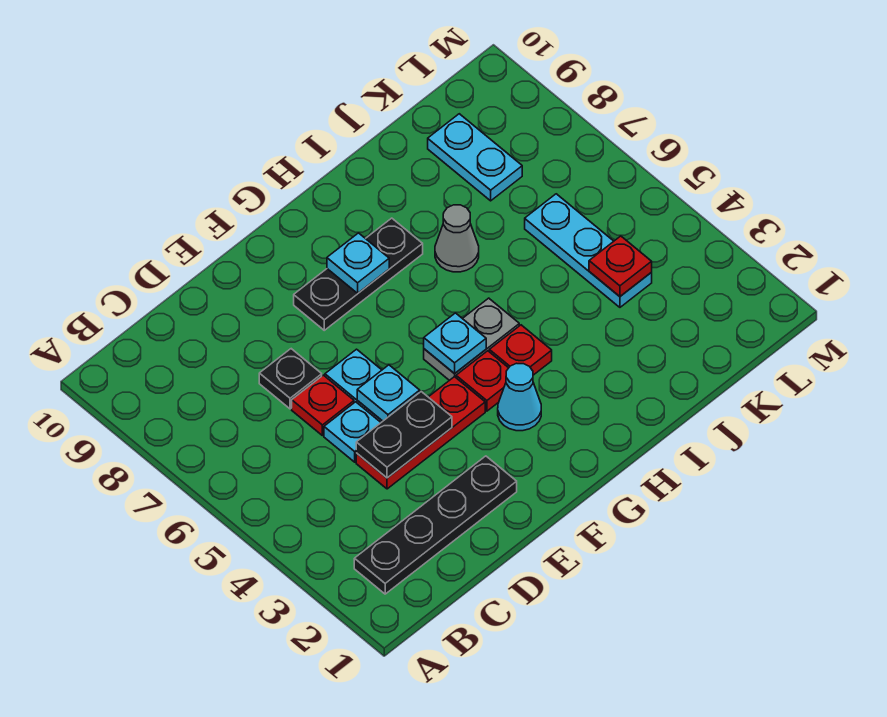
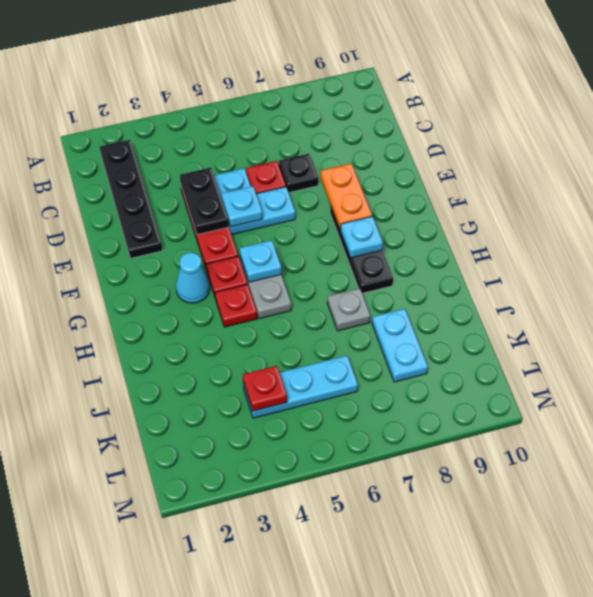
none -> orange plate E8:F8 level 2
grey cone I7 level 1 -> grey plate I7 level 1
cyan plate K8:K9 level 1 -> cyan plate J8:K8 level 1

